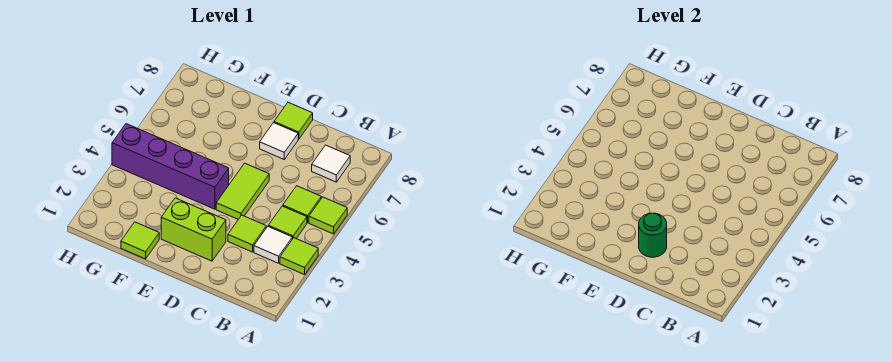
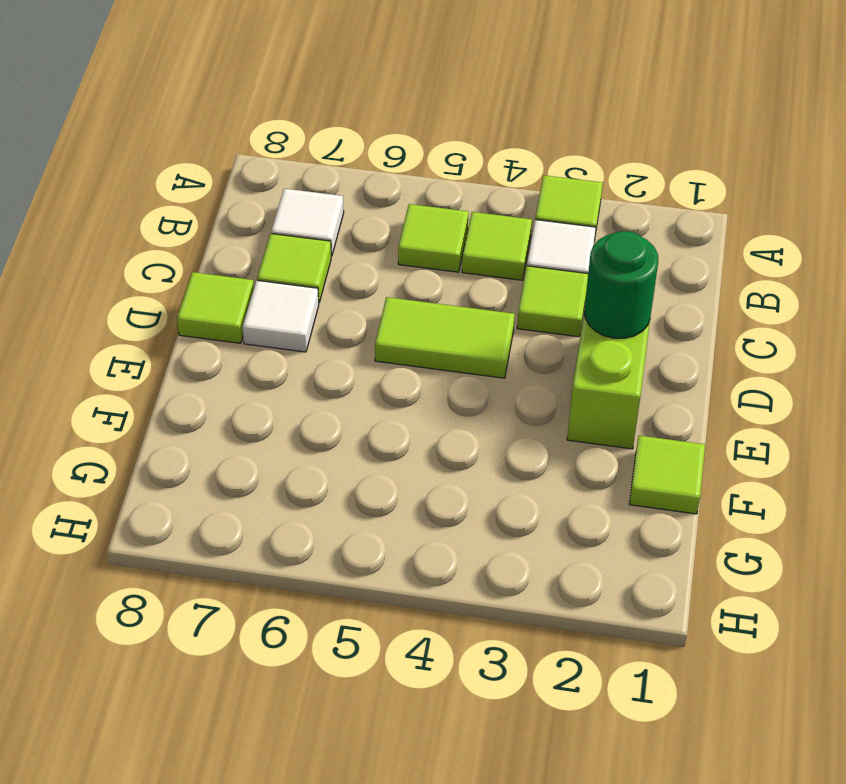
lime tile A5 level 1 -> lime tile C7 level 1
purple brick E4:H4 level 1 -> none

